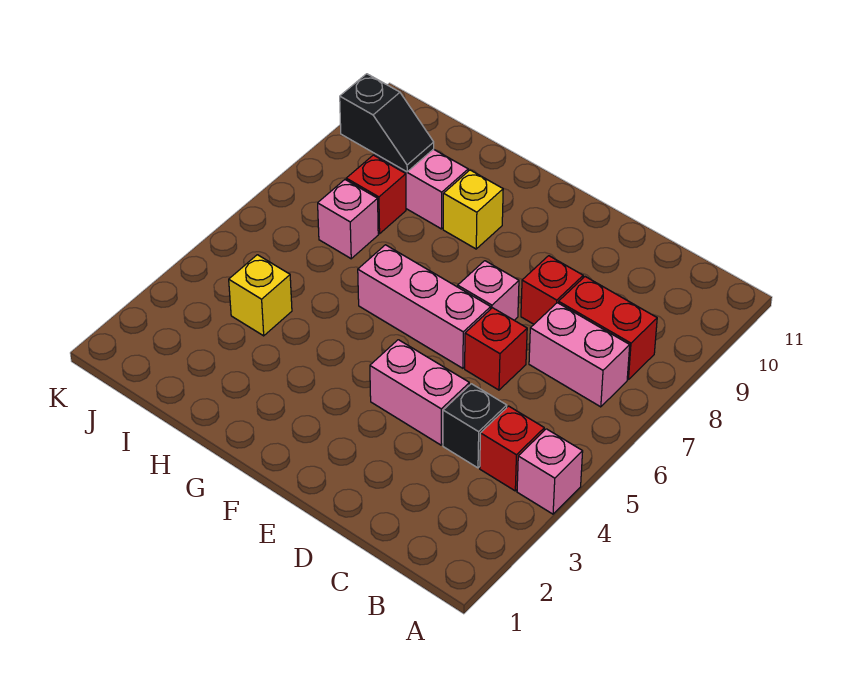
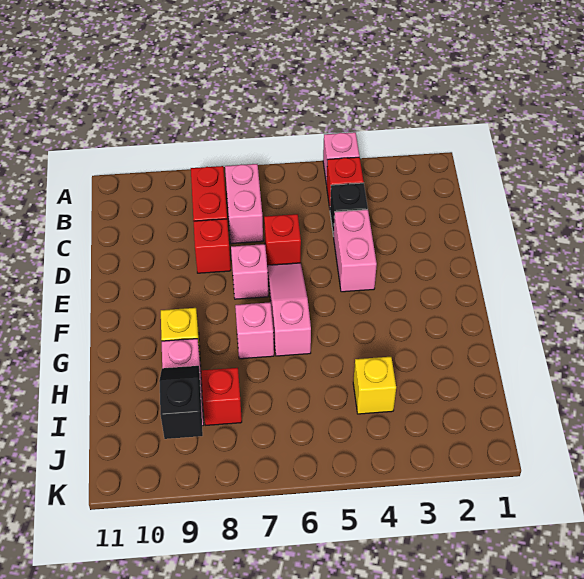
pink brick E6:G6 level 1 -> pink slope E6:G6 level 1 top G
pink brick I7 level 1 -> pink brick G7 level 1

